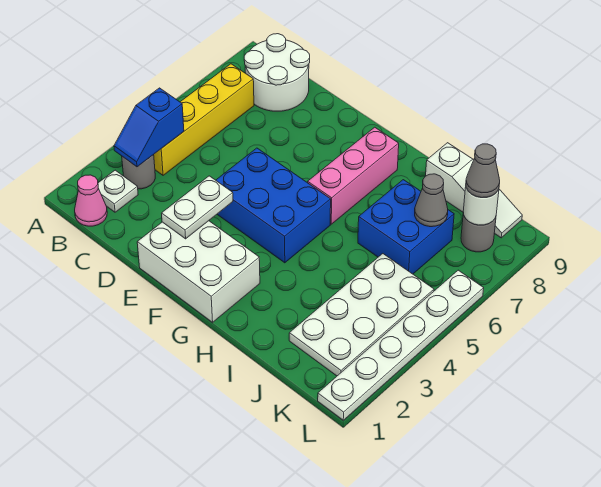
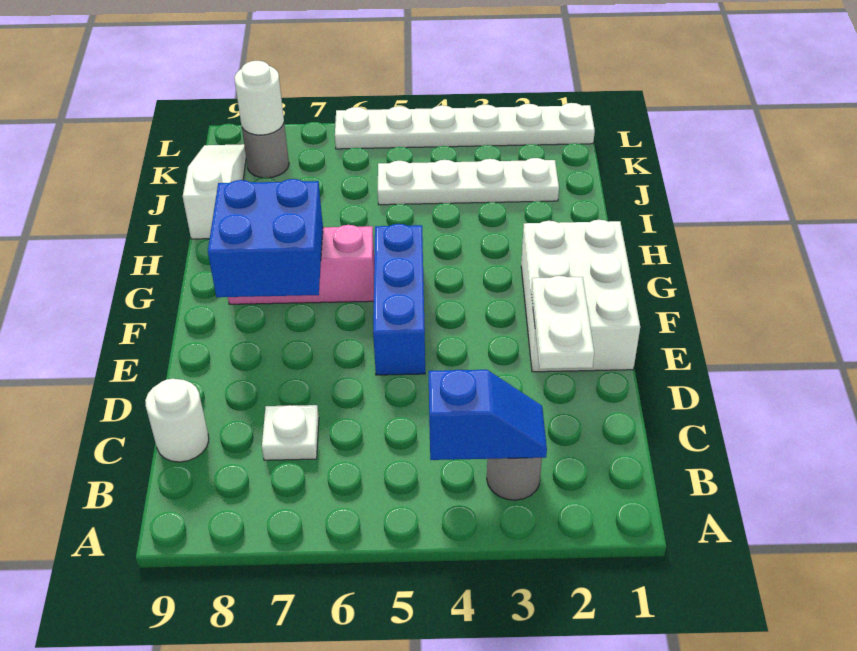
pink cone B1 level 1 -> none
white plate B2 level 1 -> white plate C7 level 1
yellow brick B4:B7 level 1 -> none
white round brick B8:C9 level 1 -> white round brick C9 level 1
white plate E2:E3 level 2 -> white plate D2:E2 level 2
blue brick E4:G5 level 1 -> blue brick E5:G5 level 1
blue brick I6:J7 level 1 -> blue brick F7:G8 level 2
white plate J2:K5 level 1 -> white plate J2:J5 level 1
grey cone J7 level 2 -> none
grey cone K8 level 3 -> none

